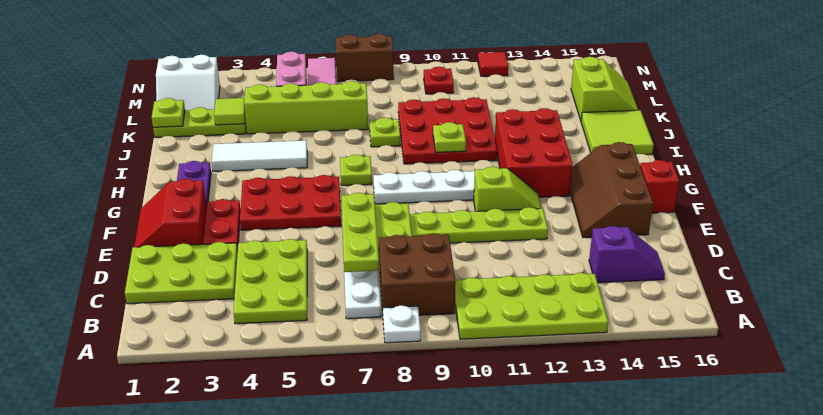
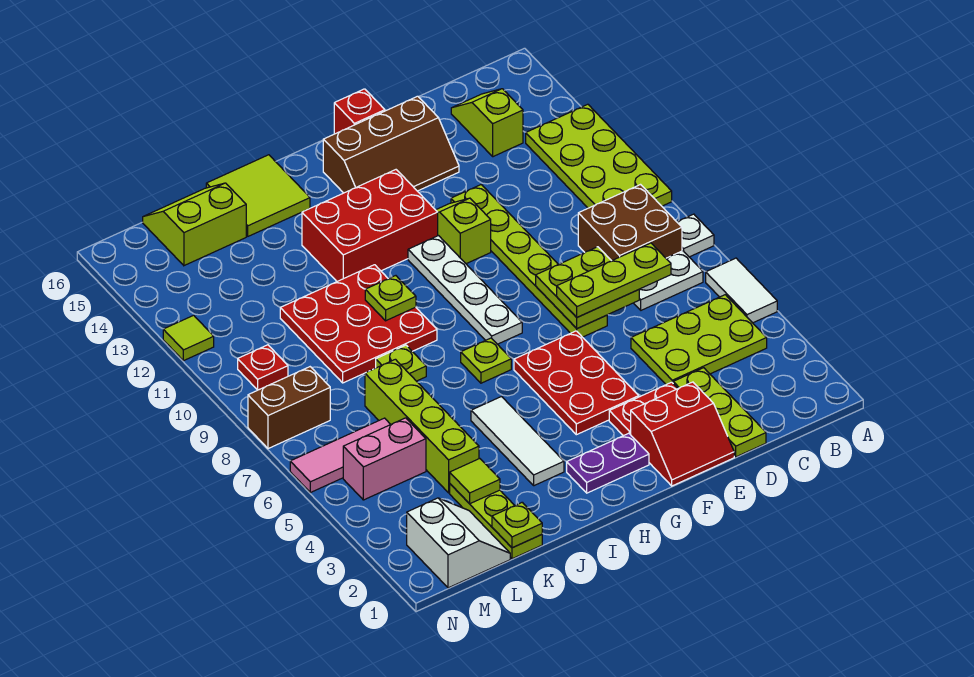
none -> white tile A5:A6 level 1
lime plate C1:D3 level 1 -> lime plate D1:D3 level 1
purple slope C14:C15 level 1 top 14 -> lime slope C14:C15 level 1 top 14
brown brick N7:N8 level 1 -> brown brick M8:N8 level 1
red tile N12 level 1 -> lime tile N12 level 1

